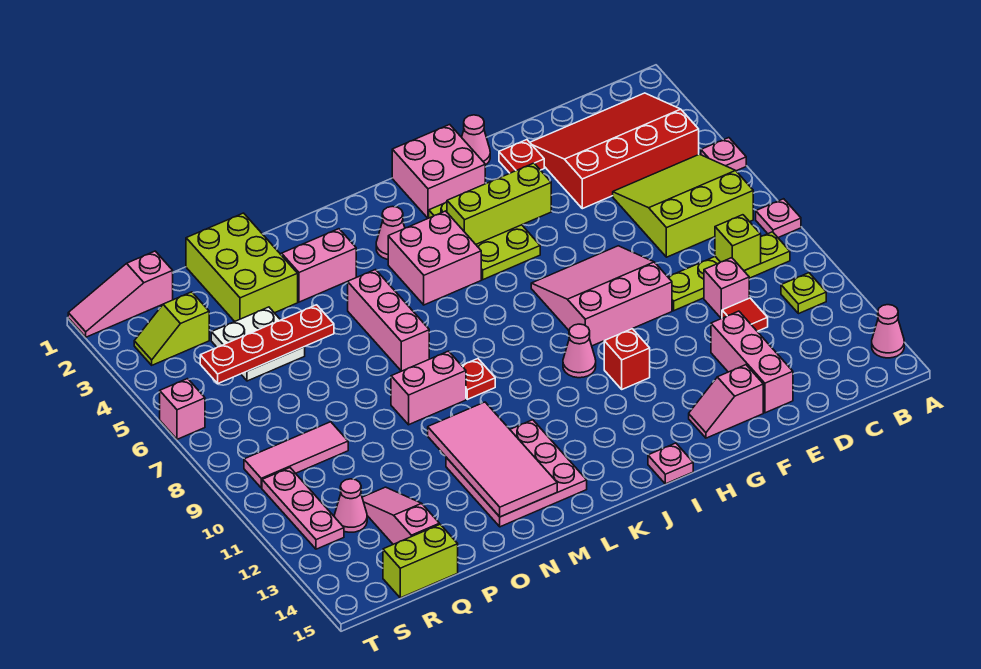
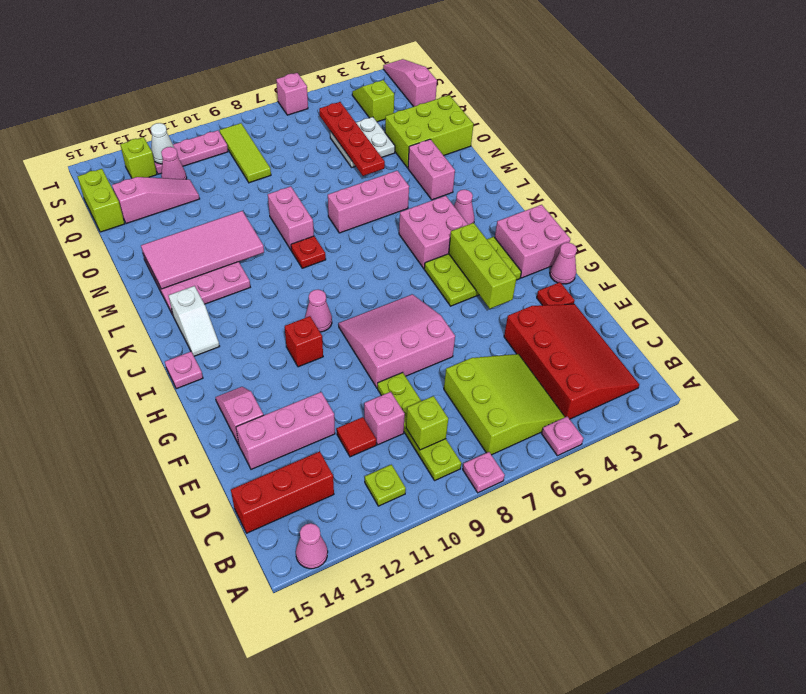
none -> red brick C13:C15 level 1
pink slope F7:H9 level 1 top 9 -> pink slope F7:H9 level 1 top F
none -> white slope J14:K14 level 1 top K
pink tile Q9:S9 level 1 -> lime tile Q9:S9 level 1
none -> white cone S12 level 2
none -> lime brick S13 level 1

